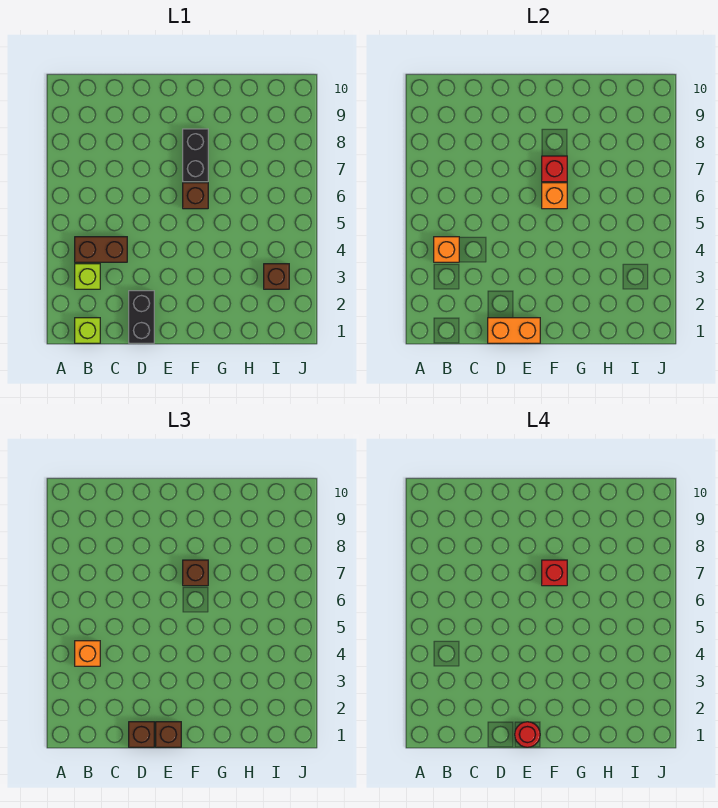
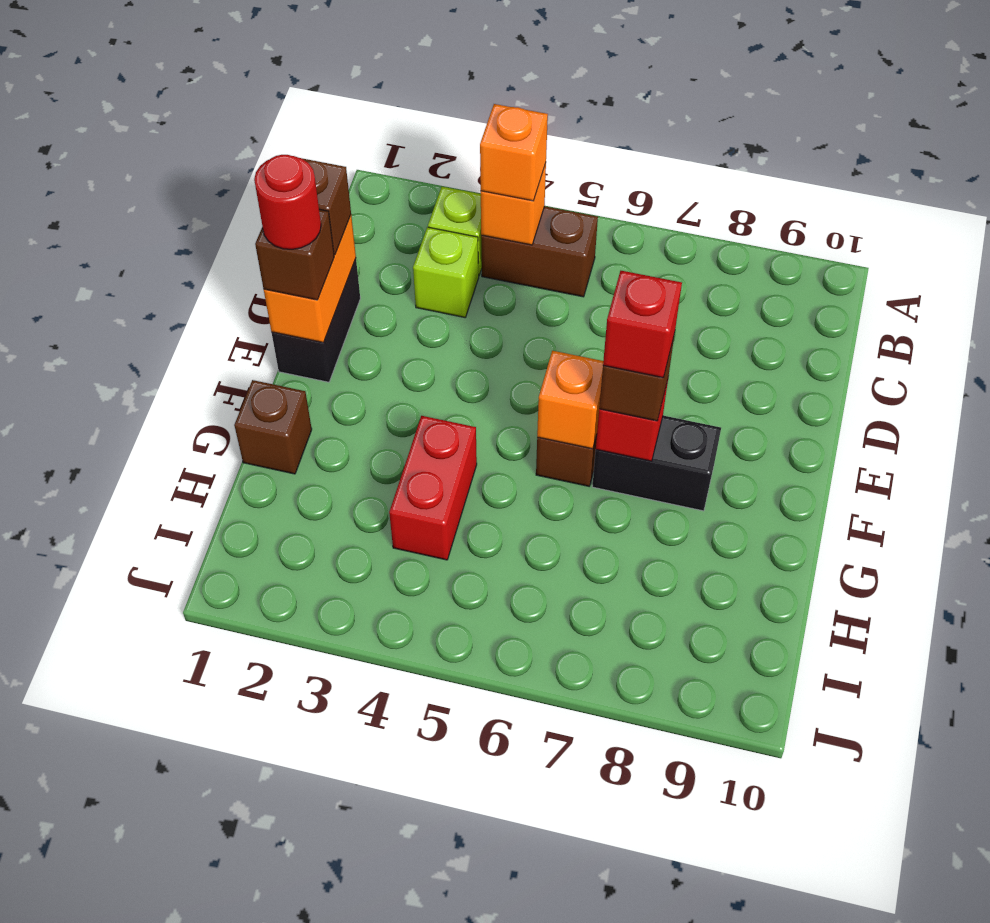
lime brick B1 level 1 -> lime brick C3 level 1
brown brick B4:C4 level 1 -> brown brick B4:B5 level 1
black brick D1:D2 level 1 -> black brick D1:E1 level 1
none -> red brick G4:H4 level 1
brown brick I3 level 1 -> brown brick G1 level 1

